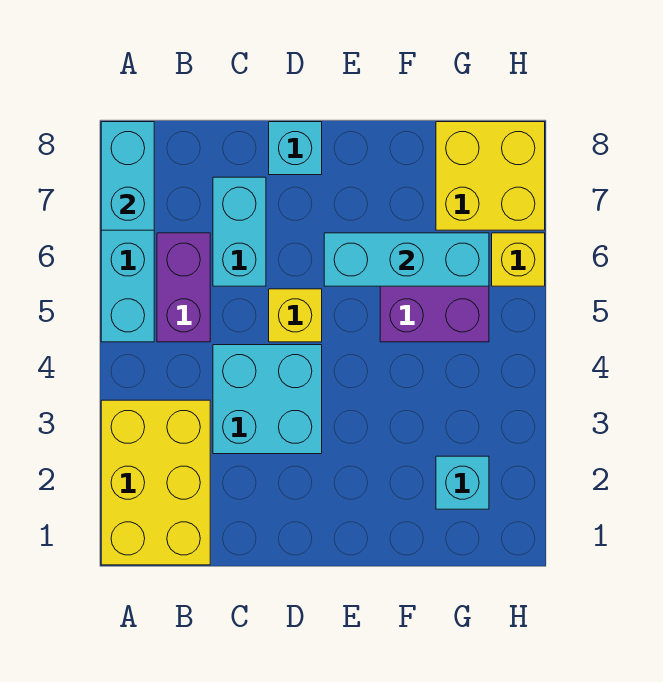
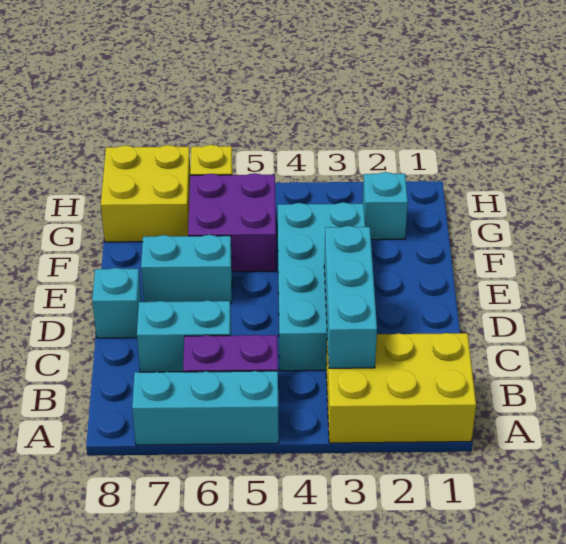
cyan brick A7:A8 level 2 -> cyan brick E6:E7 level 1
cyan brick C3:D4 level 1 -> cyan brick C3:F4 level 1
yellow brick D5 level 1 -> none
cyan brick E6:G6 level 2 -> cyan brick B3:D3 level 2

